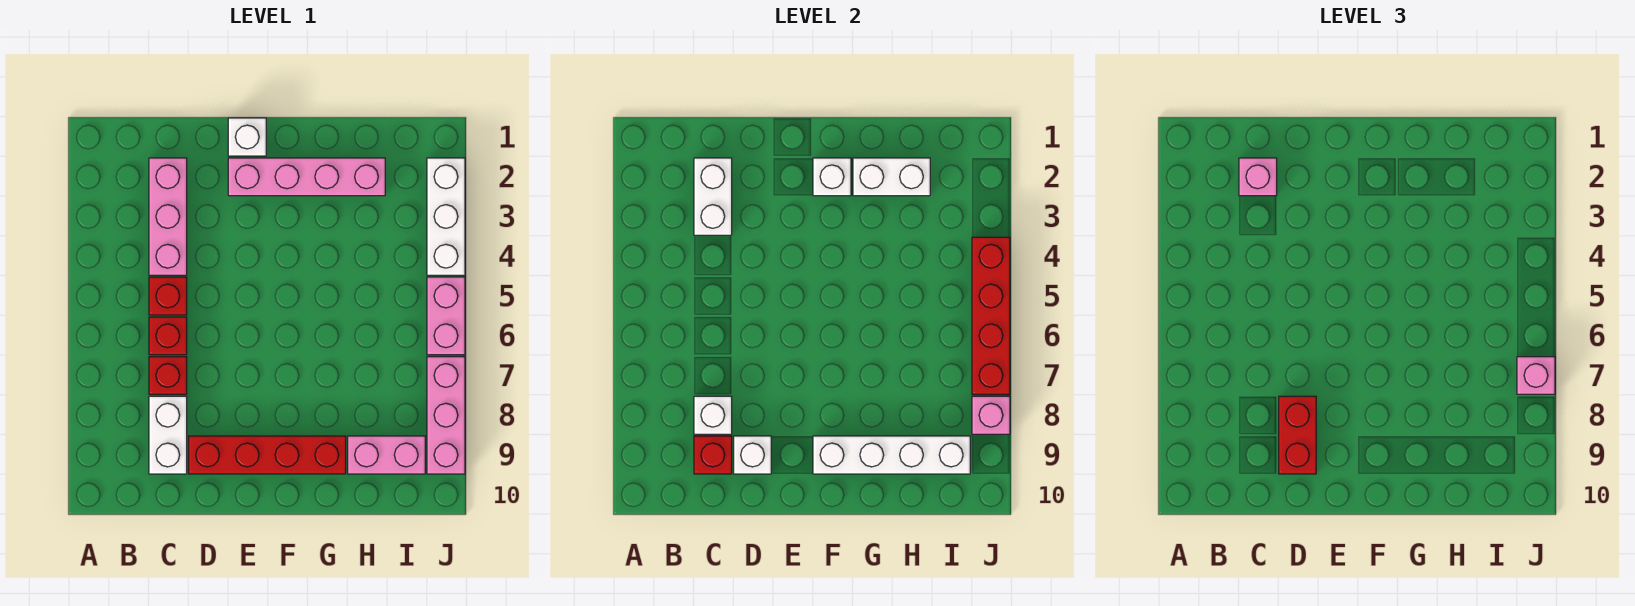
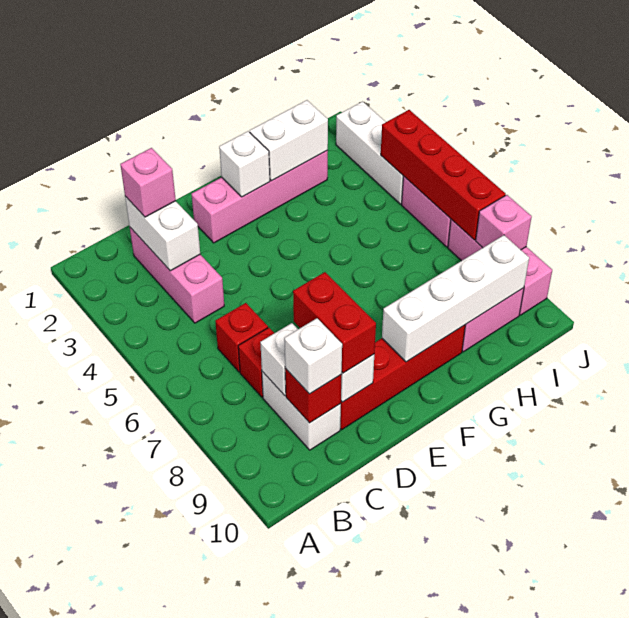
red brick C5 level 1 -> none
white brick E1 level 1 -> white brick C9 level 3
pink brick J7 level 3 -> none

